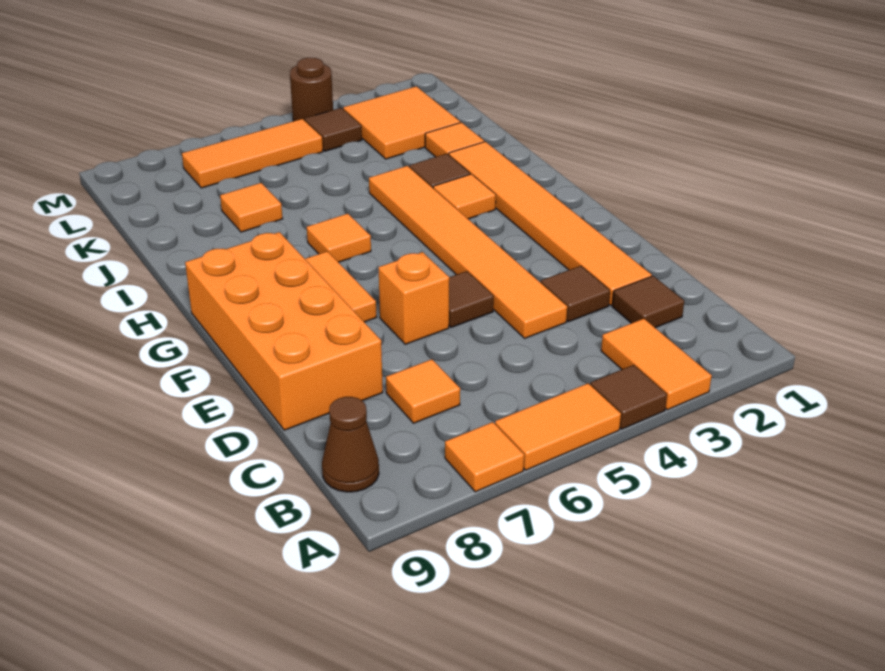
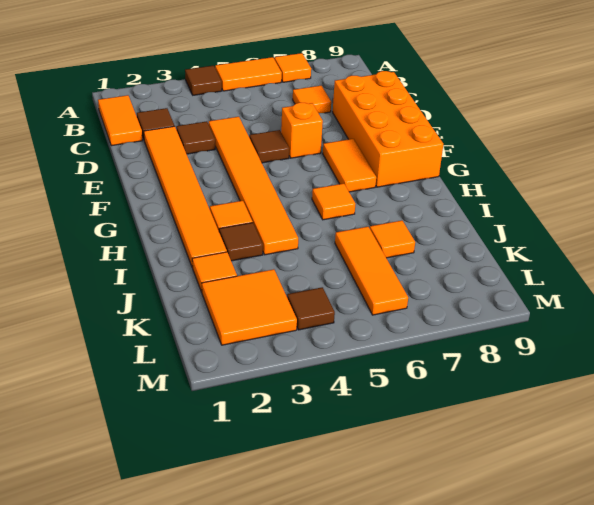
orange tile A3:B3 level 1 -> orange tile B1:C1 level 1
brown cone B9 level 1 -> none
orange tile L5:L7 level 1 -> orange tile J6:L6 level 1
brown round brick M4 level 1 -> none

